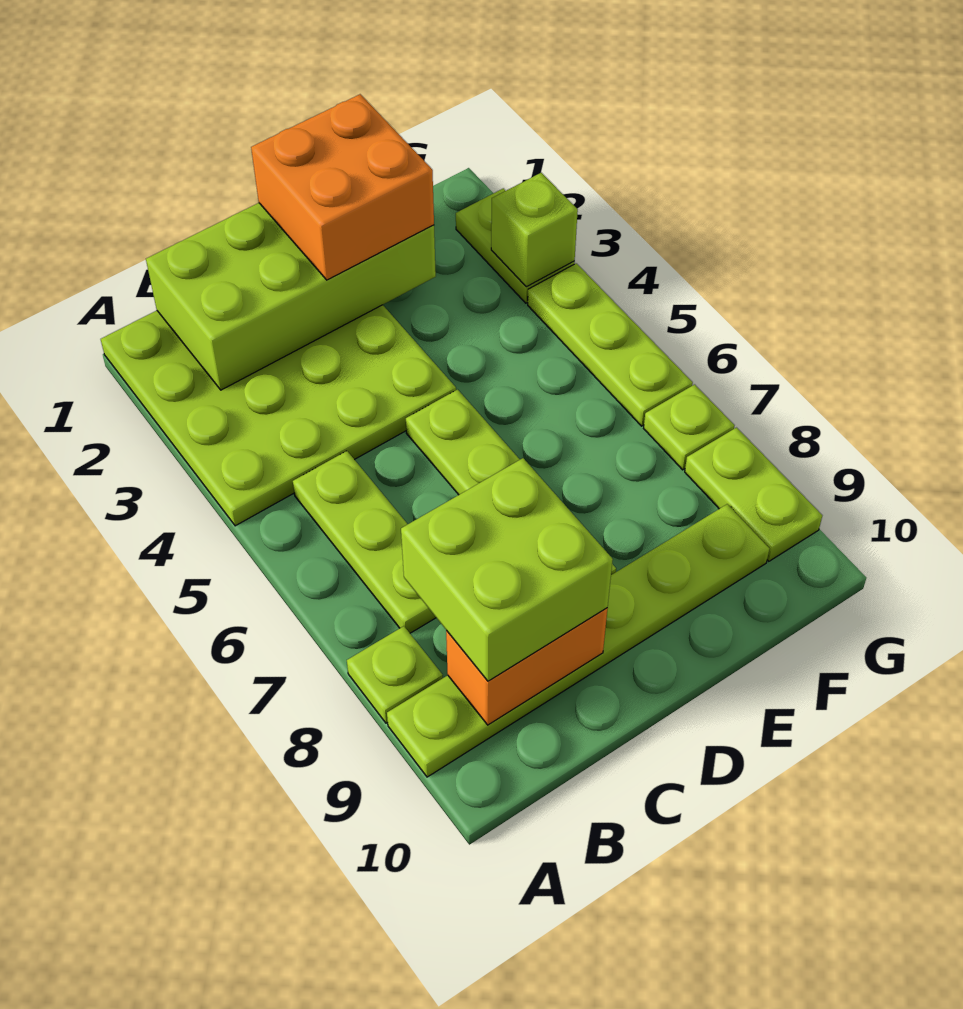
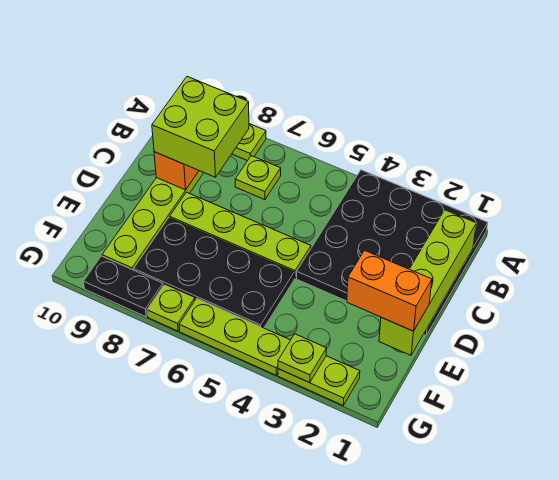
lime plate A1:D4 level 1 -> black plate A1:D4 level 1
lime brick B1:E2 level 2 -> lime brick B1:E1 level 2
lime plate B5:B7 level 1 -> lime plate B7 level 1
orange brick D1:E2 level 3 -> orange brick E1:E2 level 3
none -> black plate E5:F8 level 1
lime brick G3 level 2 -> lime plate G3 level 2
lime plate G8:G9 level 1 -> black plate G8:G9 level 1

